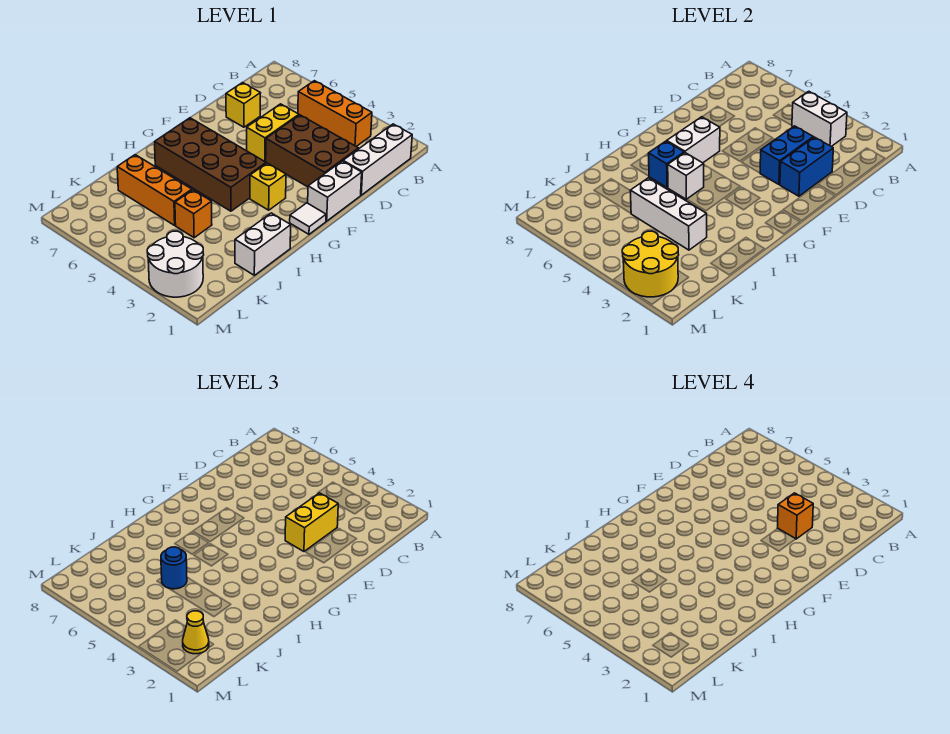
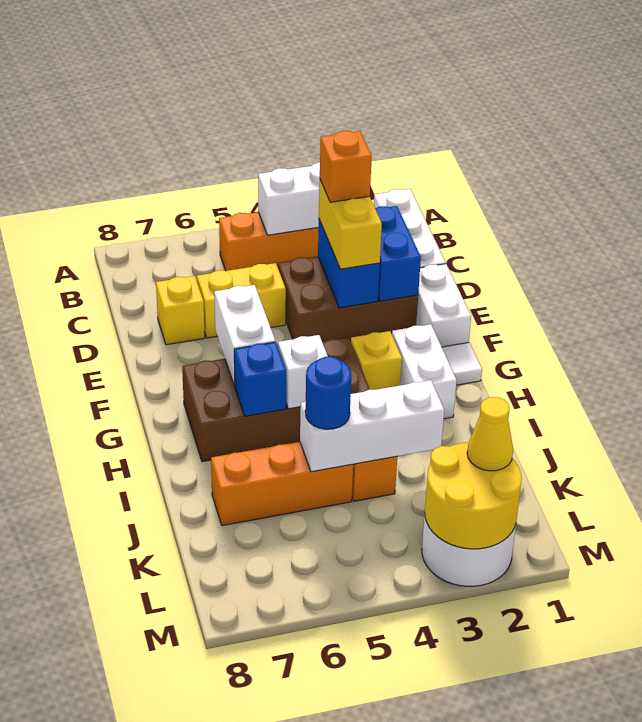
yellow brick D5:E5 level 1 -> yellow brick D5:D6 level 1
white brick I1:J1 level 1 -> white brick G2:H2 level 1

